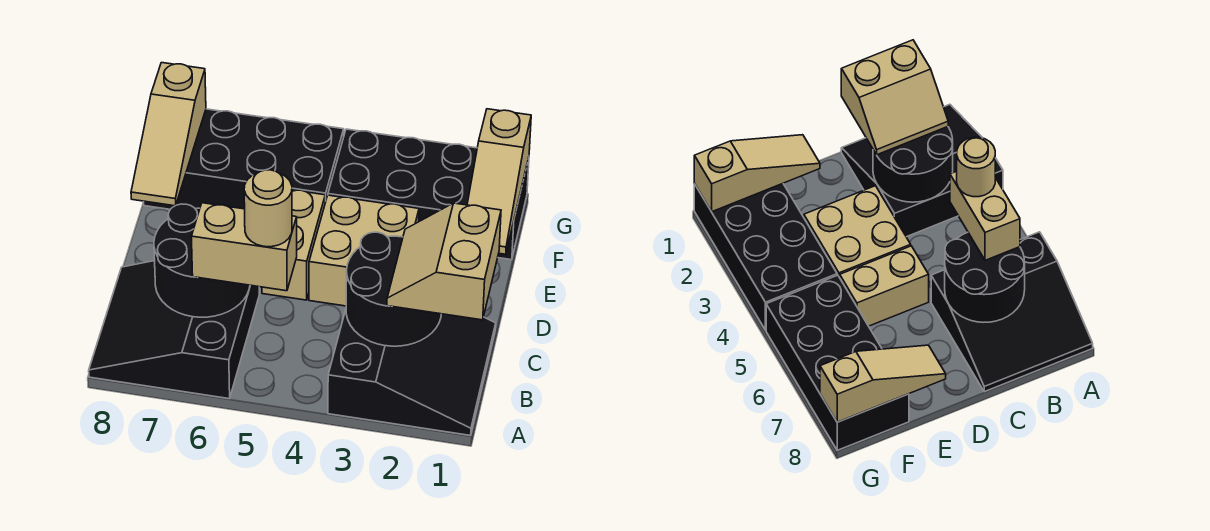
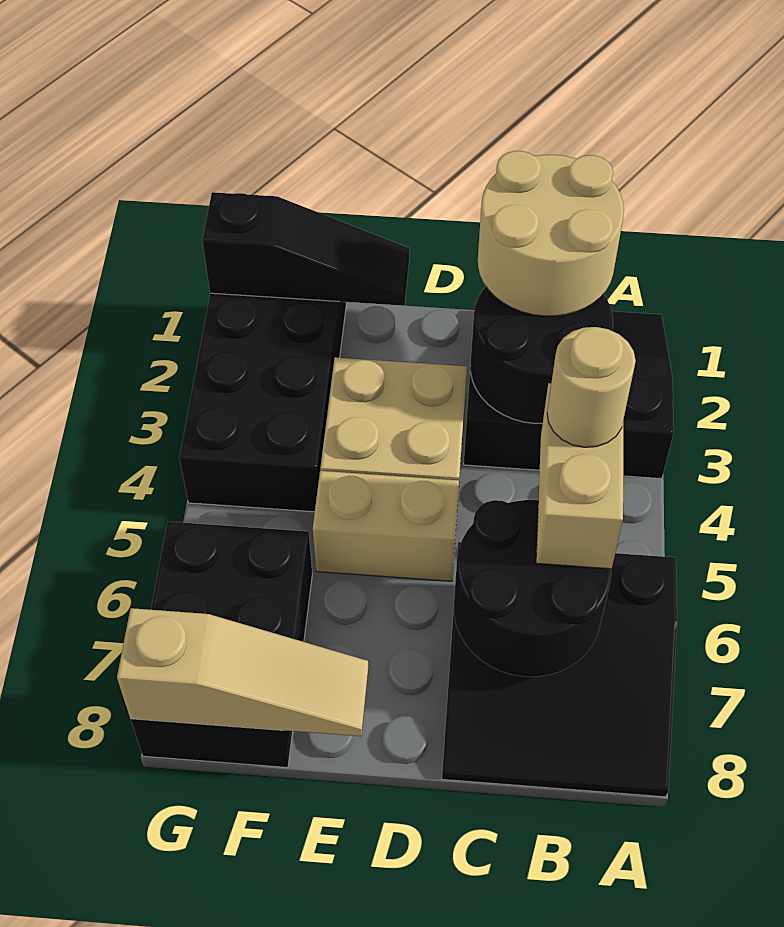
tan slope B1:C2 level 3 top 1 -> tan round brick B1:C2 level 3
tan slope E1:G1 level 2 top G -> black slope E1:G1 level 2 top G
black brick F5:G8 level 1 -> black brick F6:G8 level 1

